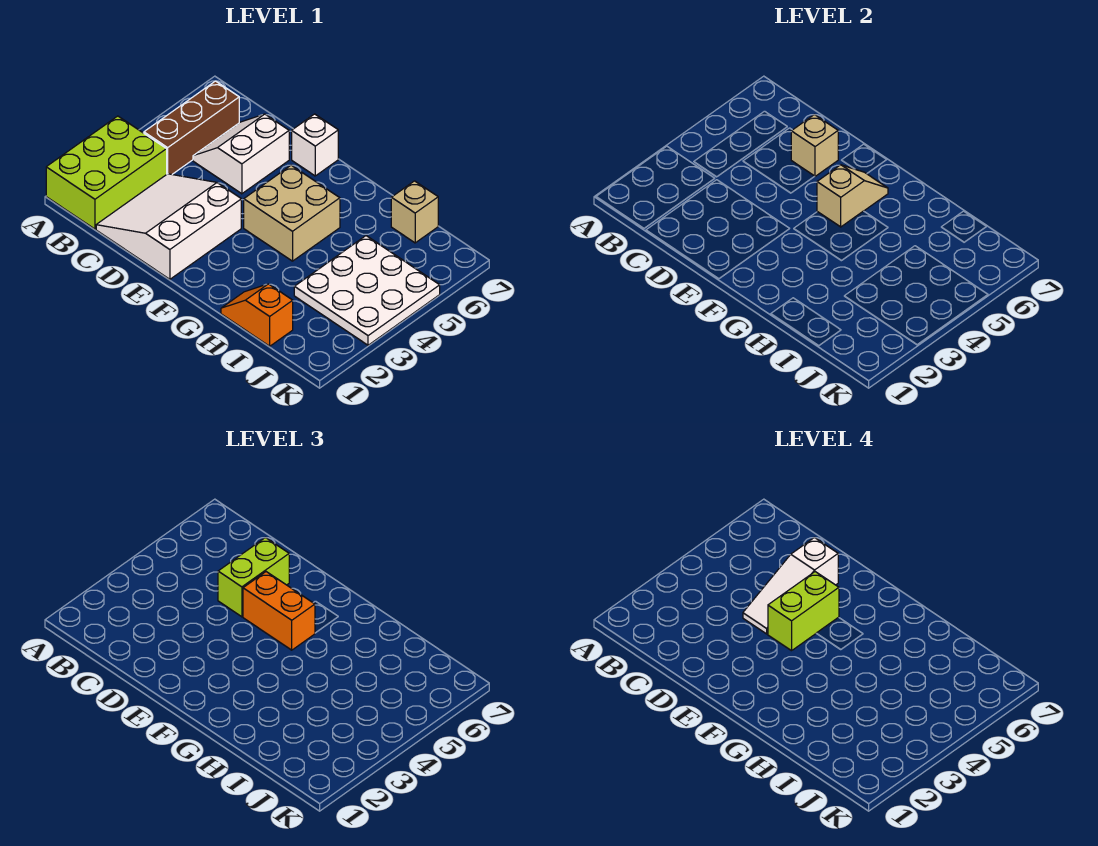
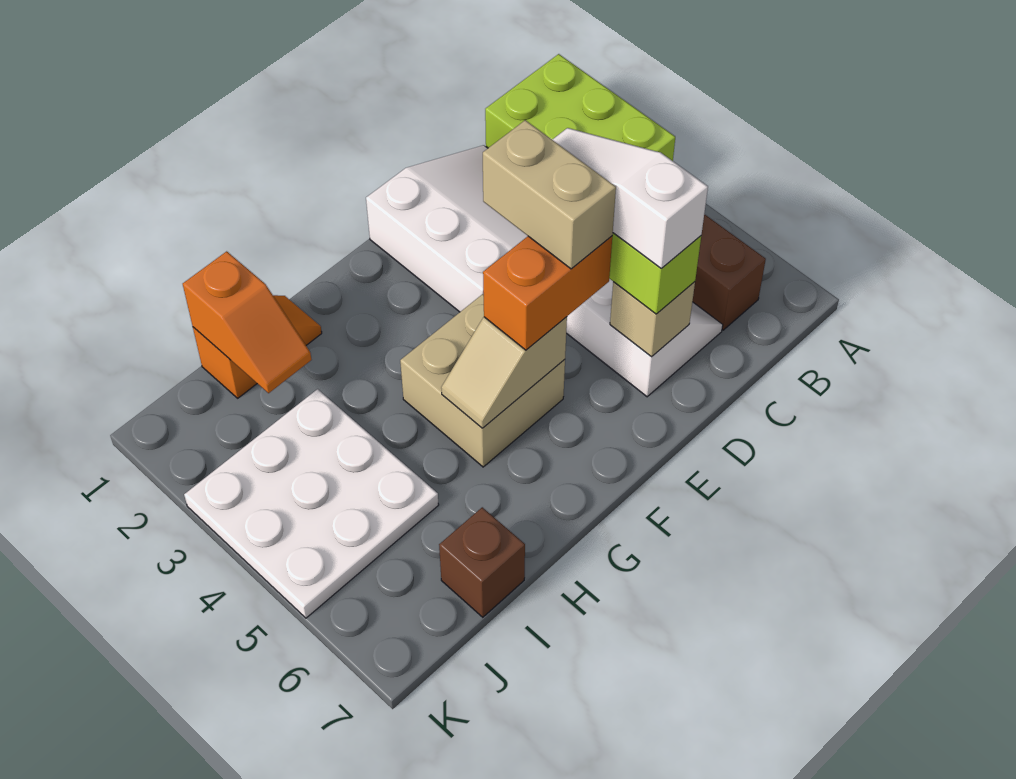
lime brick E4:E5 level 4 -> tan brick E4:E5 level 4
white brick E7 level 1 -> none
tan slope F5:F6 level 2 top 5 -> tan slope F5:G5 level 2 top F
none -> orange slope I1:I2 level 2 top 1
tan brick I7 level 1 -> brown brick I7 level 1

